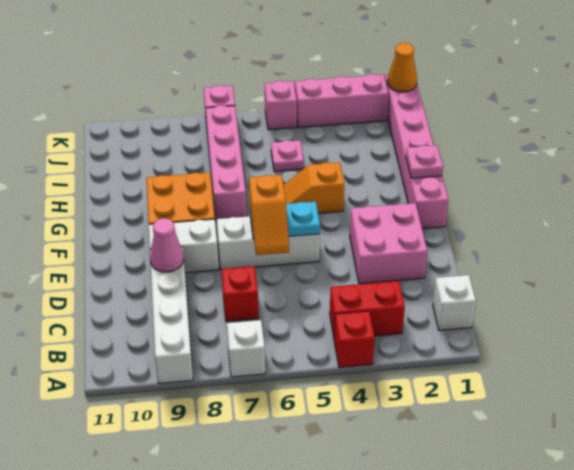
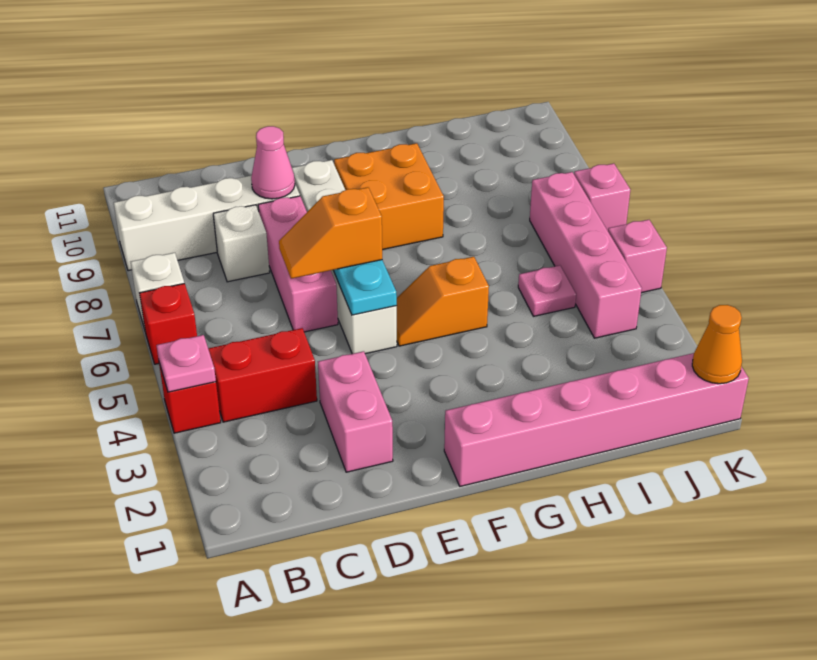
white brick B1 level 1 -> white brick C8 level 1
red brick B3:B4 level 1 -> red brick B4:C4 level 1
red brick C7 level 1 -> red brick A6 level 1
pink brick D2:E3 level 1 -> pink brick D2:D3 level 1
pink plate G1 level 2 -> pink plate A4 level 2
orange slope G4:G5 level 1 top 4 -> orange slope F5:G5 level 1 top G
pink brick G7:J7 level 1 -> pink brick J4:J7 level 1
pink brick K2:K4 level 1 -> pink brick D6:D8 level 1

